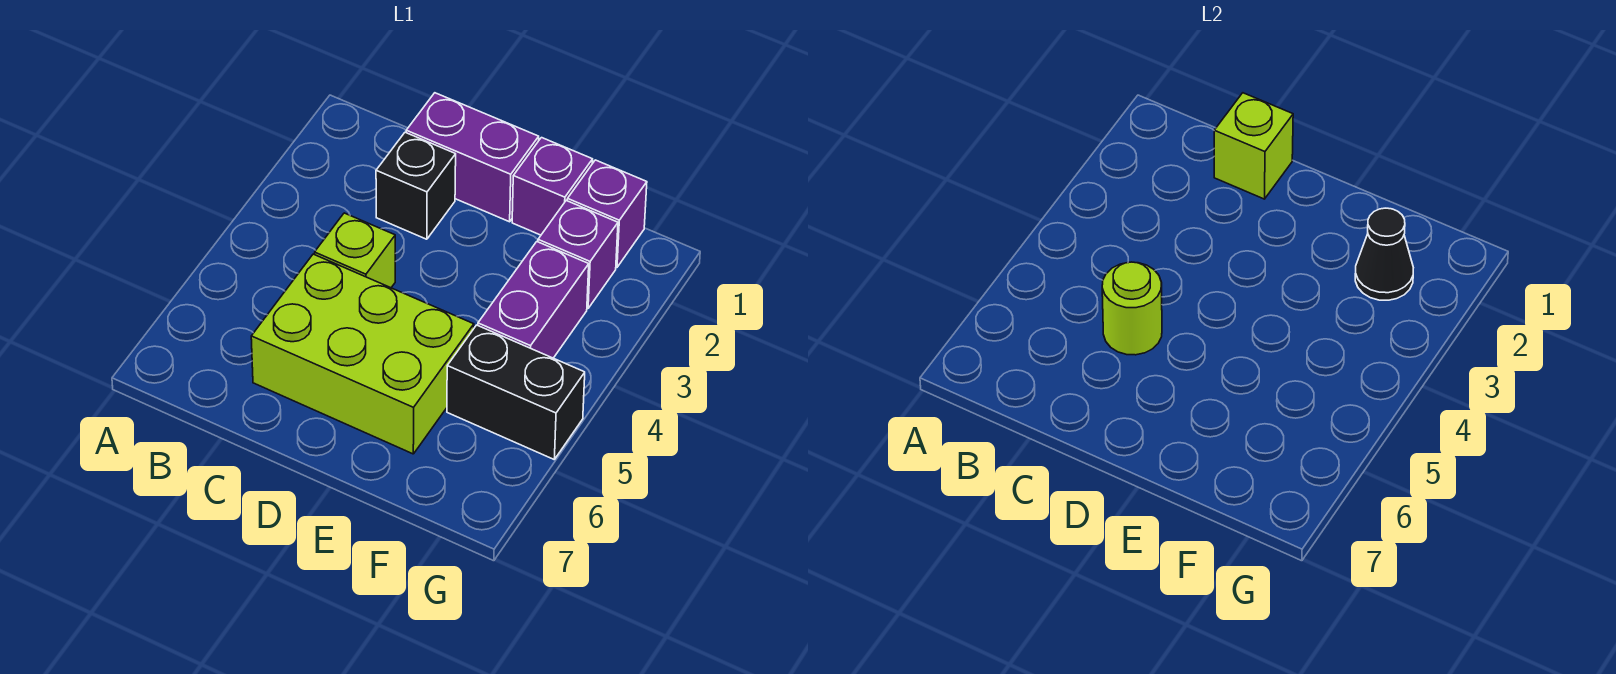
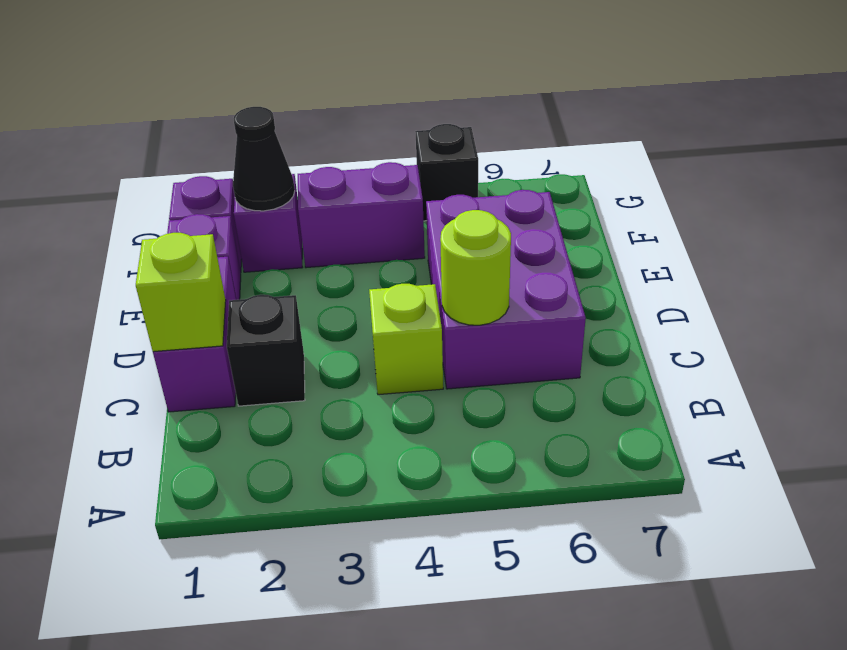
lime brick C5:E6 level 1 -> purple brick C5:E6 level 1
black brick F5:G5 level 1 -> black brick G5 level 1

